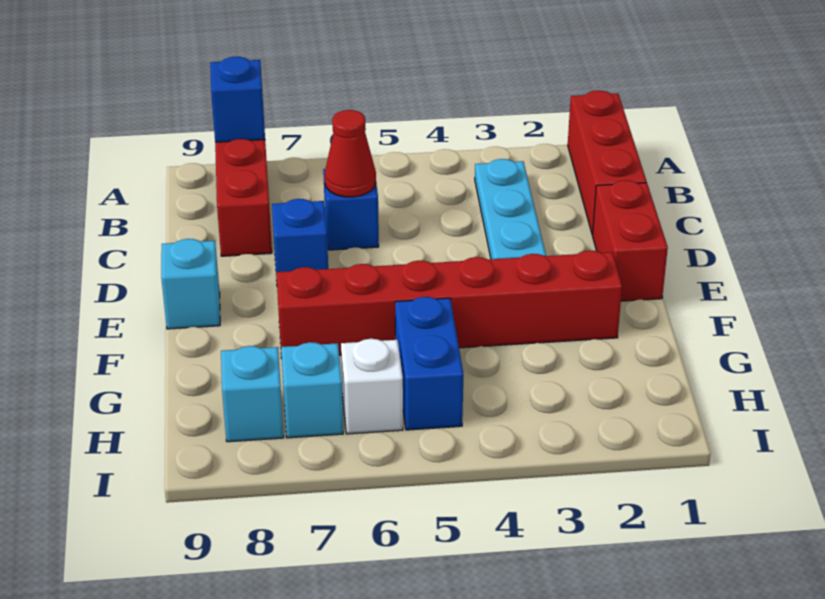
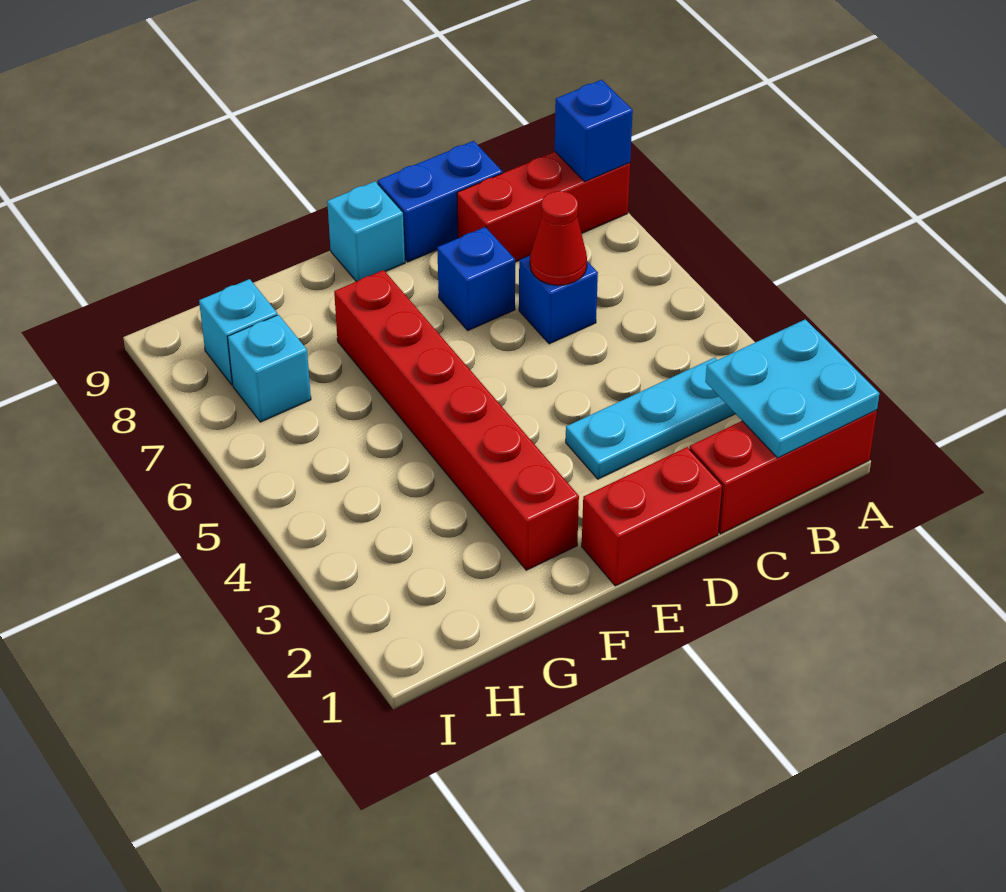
none -> cyan plate A1:B2 level 2
blue brick G5:H5 level 1 -> blue brick C9:D9 level 1
white brick H6 level 1 -> none

